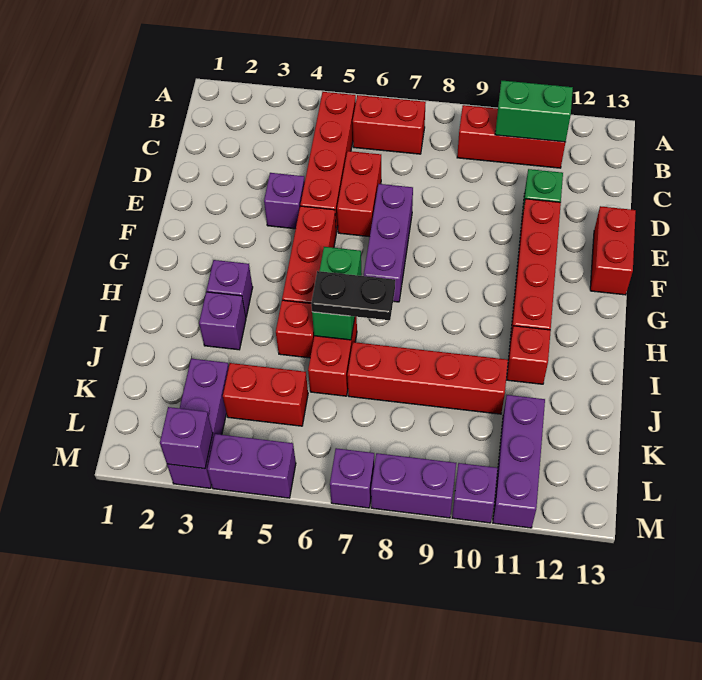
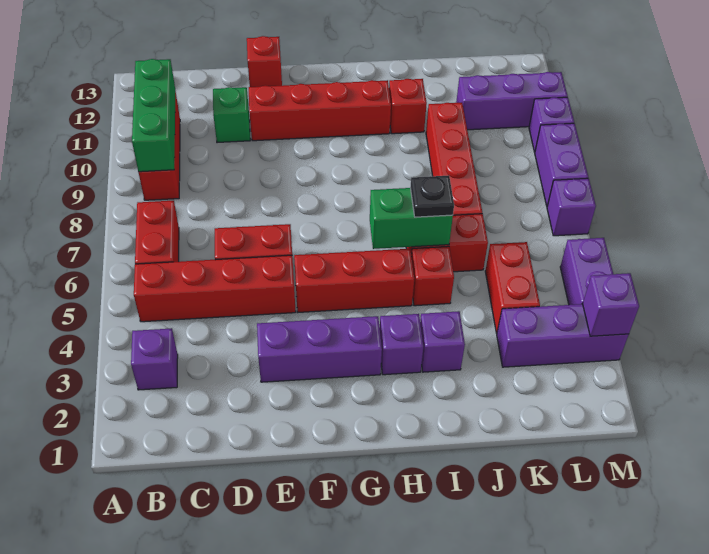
green brick B10:B11 level 2 -> green brick B9:B11 level 2
purple brick E4 level 1 -> purple brick B3 level 1
purple brick E7:G7 level 1 -> purple brick E3:G3 level 1
red brick E13:F13 level 1 -> red brick E13 level 1
black plate I6:I7 level 3 -> black plate I6 level 3

